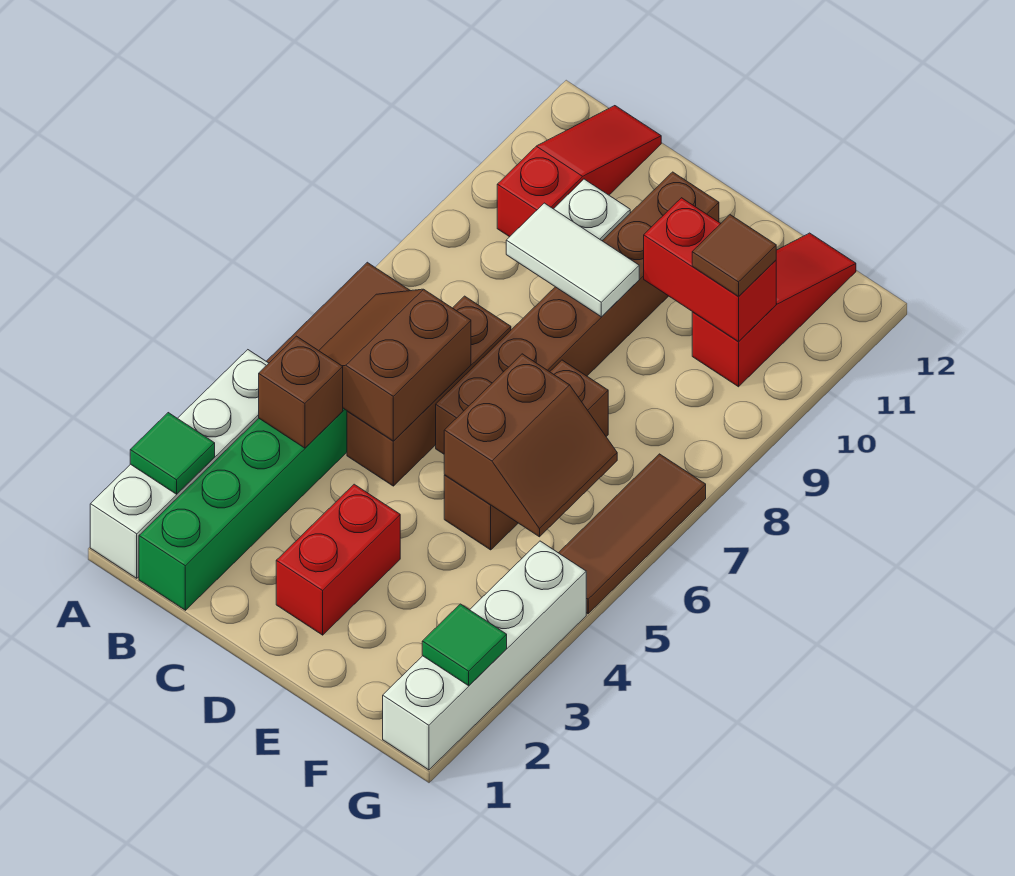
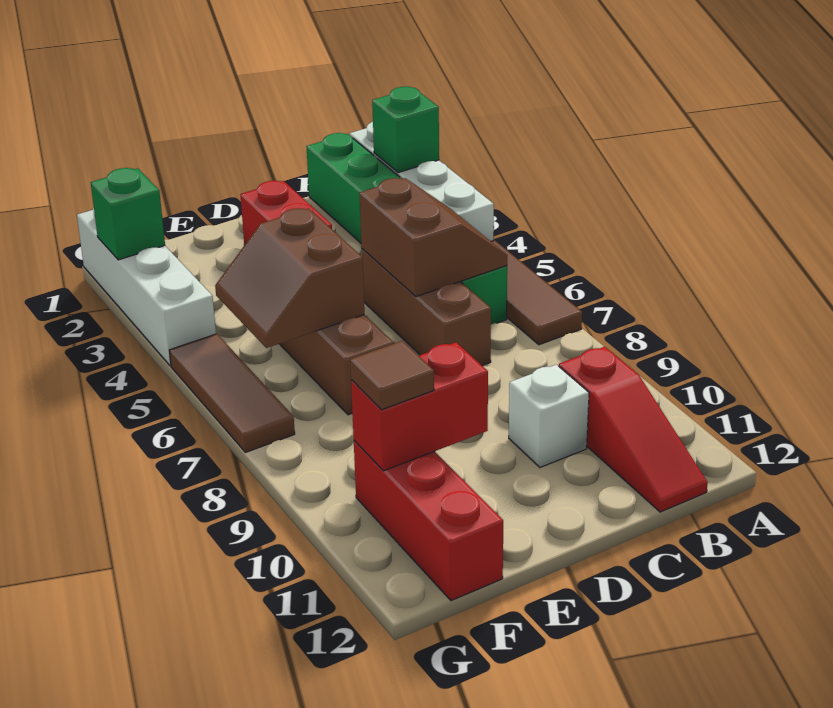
green tile A2 level 2 -> green brick A2 level 2
brown brick B4 level 2 -> none
white tile C9:D9 level 2 -> none
brown brick D6:D11 level 1 -> none
red slope F10:F12 level 1 top 10 -> red brick F10:F12 level 1
green tile G2 level 2 -> green brick G2 level 2

